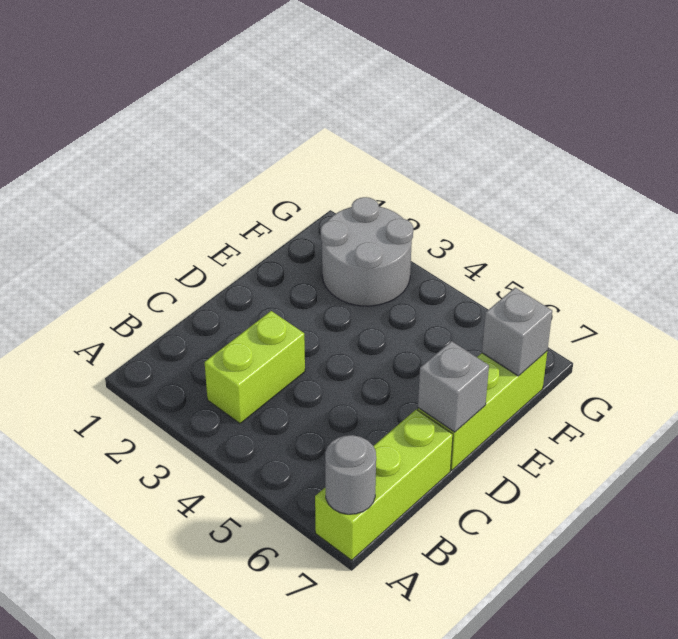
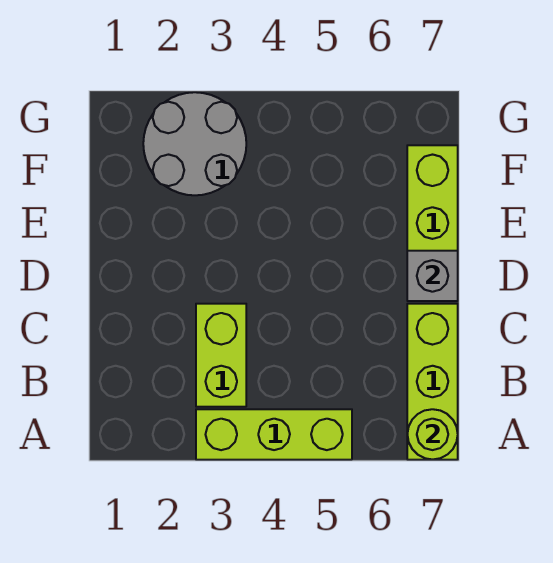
none -> lime brick A3:A5 level 1
grey round brick A7 level 2 -> lime round brick A7 level 2
grey brick F7 level 2 -> none

